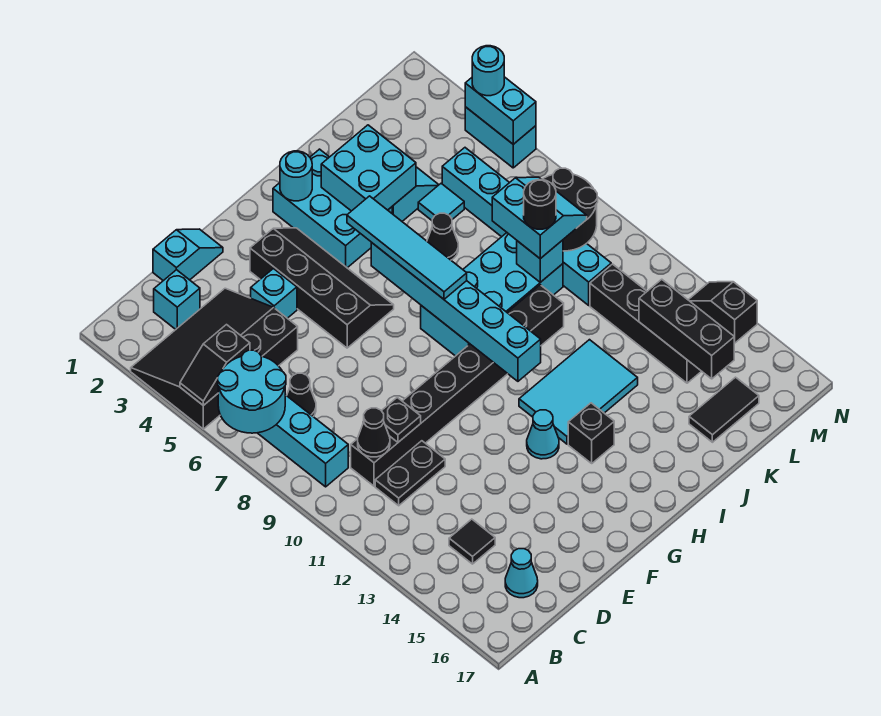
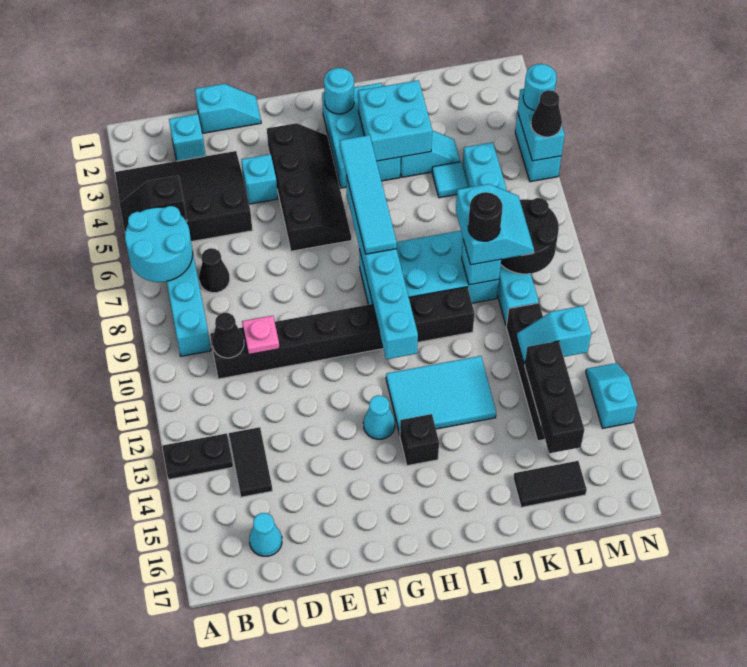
black plate C11:D11 level 1 -> black plate A13:B13 level 1
black tile C14 level 1 -> black tile C13:C14 level 1
black plate D10 level 2 -> pink plate D10 level 2
black cone J6 level 1 -> black cone N5 level 3
none -> cyan slope L12:M12 level 2 top M
black slope N13:N14 level 1 top 14 -> cyan slope N13:N14 level 1 top 14

